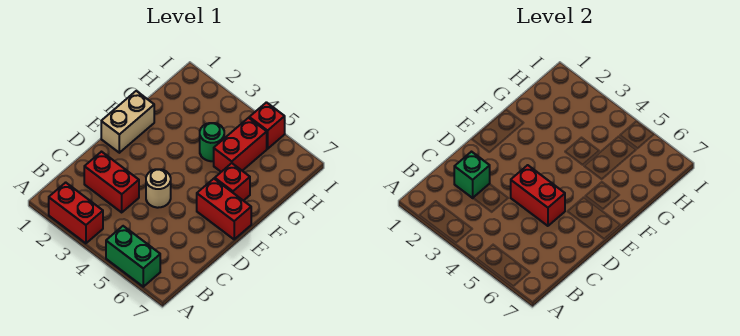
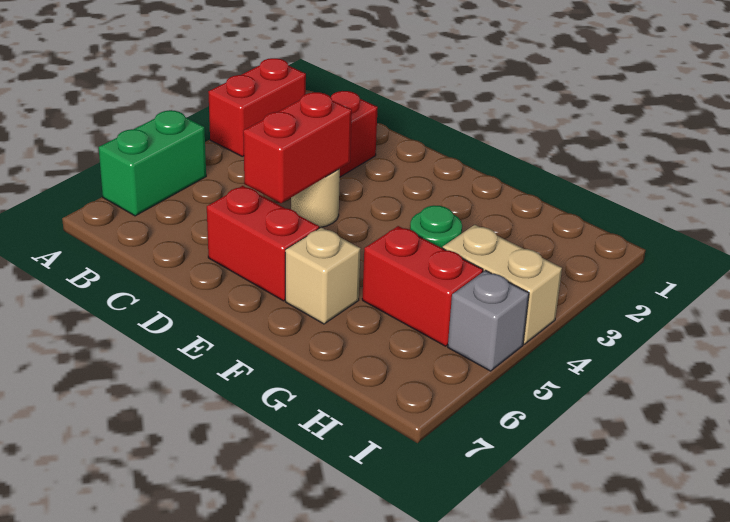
green brick C2 level 2 -> none
tan brick E1:F1 level 1 -> tan brick H4:I4 level 1
red brick E6:E7 level 1 -> red brick D6:E6 level 1
red brick F6 level 1 -> tan brick F6 level 1
red brick I5 level 1 -> grey brick I5 level 1

